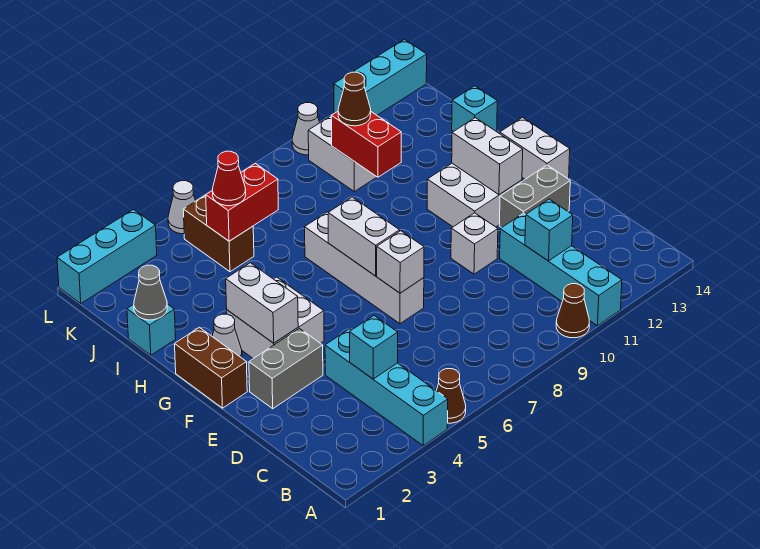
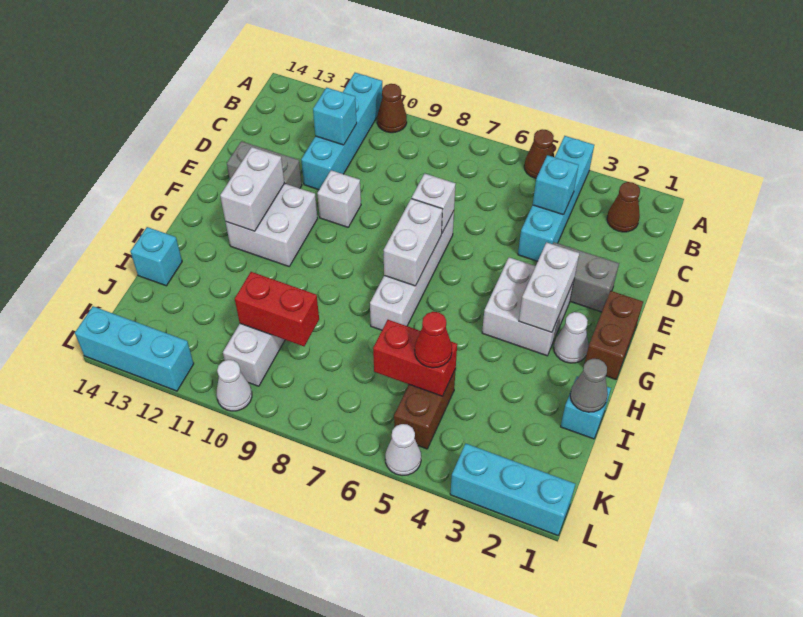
white brick F14:G14 level 1 -> none
red brick I10:J10 level 2 -> red brick J9:J10 level 2
brown cone J10 level 3 -> brown cone B2 level 1

